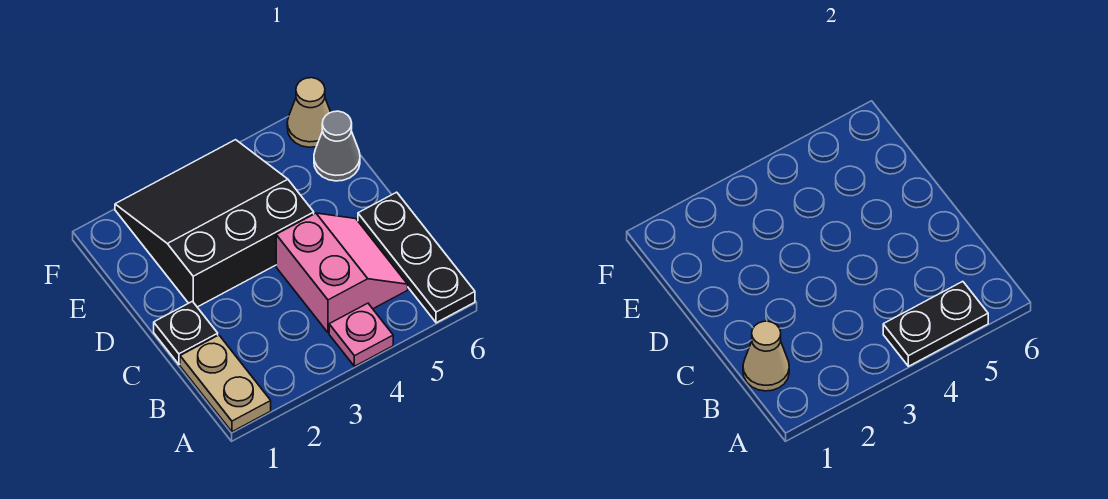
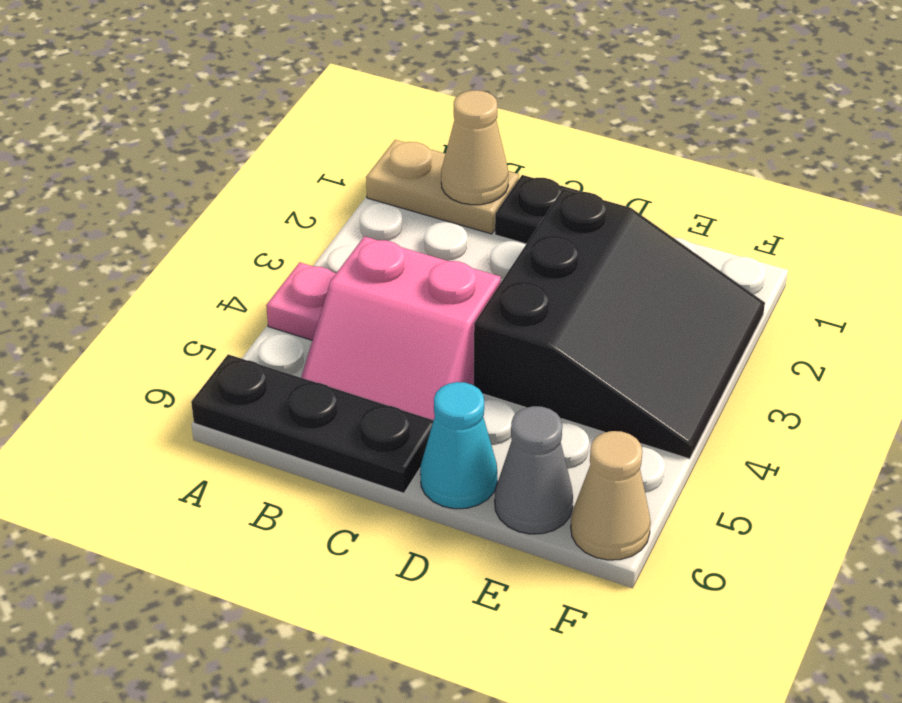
black plate A4:A5 level 2 -> none
none -> cyan cone D6 level 1

